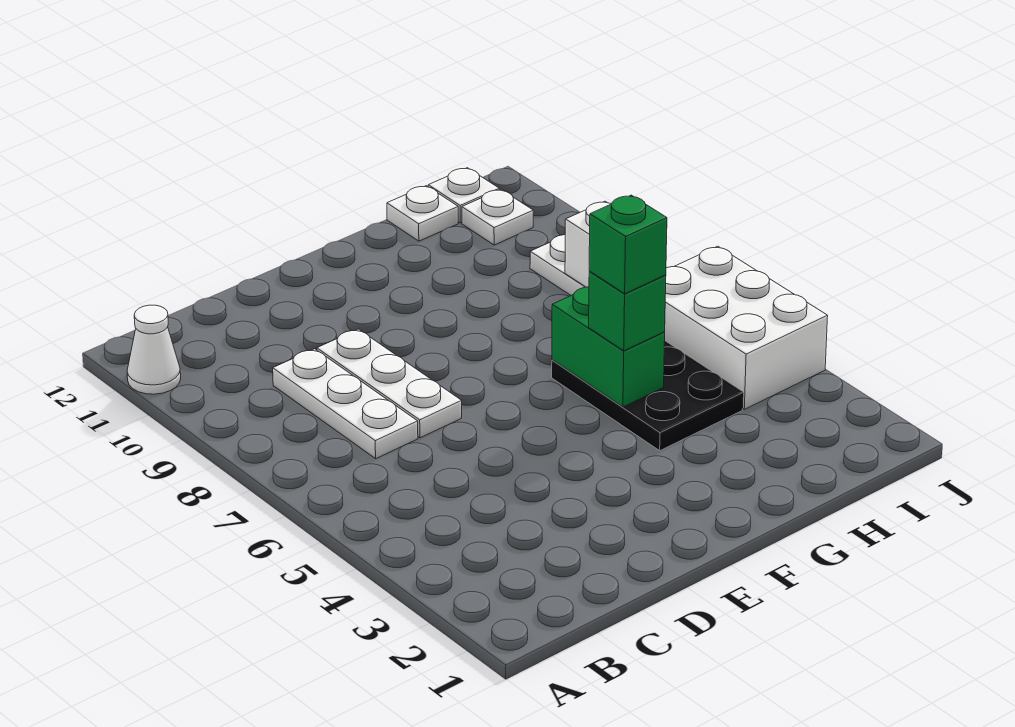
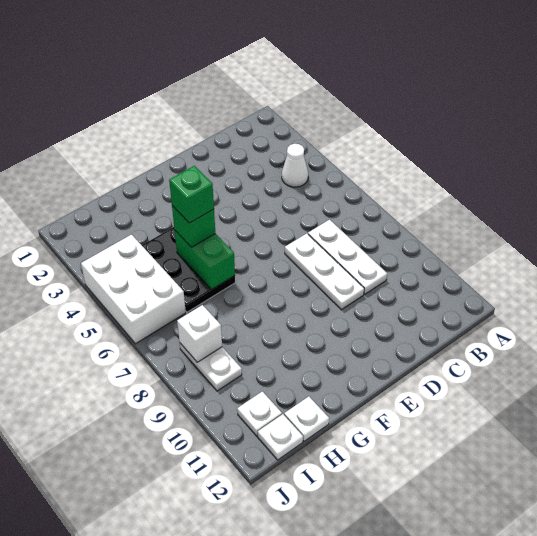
white cone A11 level 1 -> white cone B4 level 1

